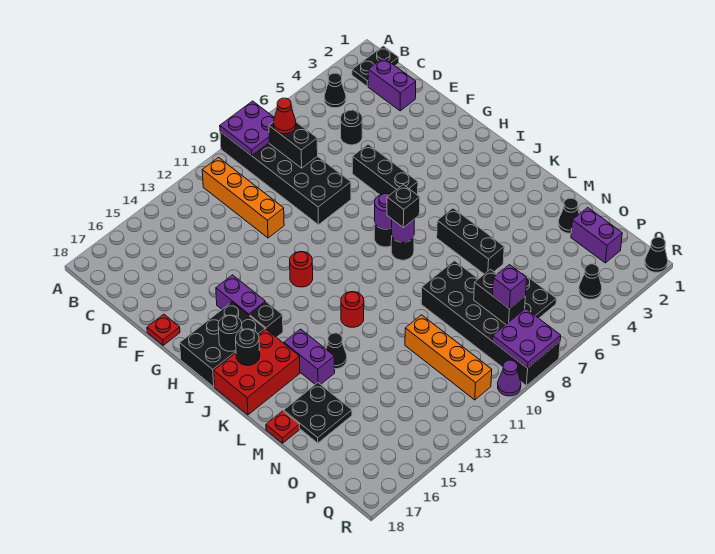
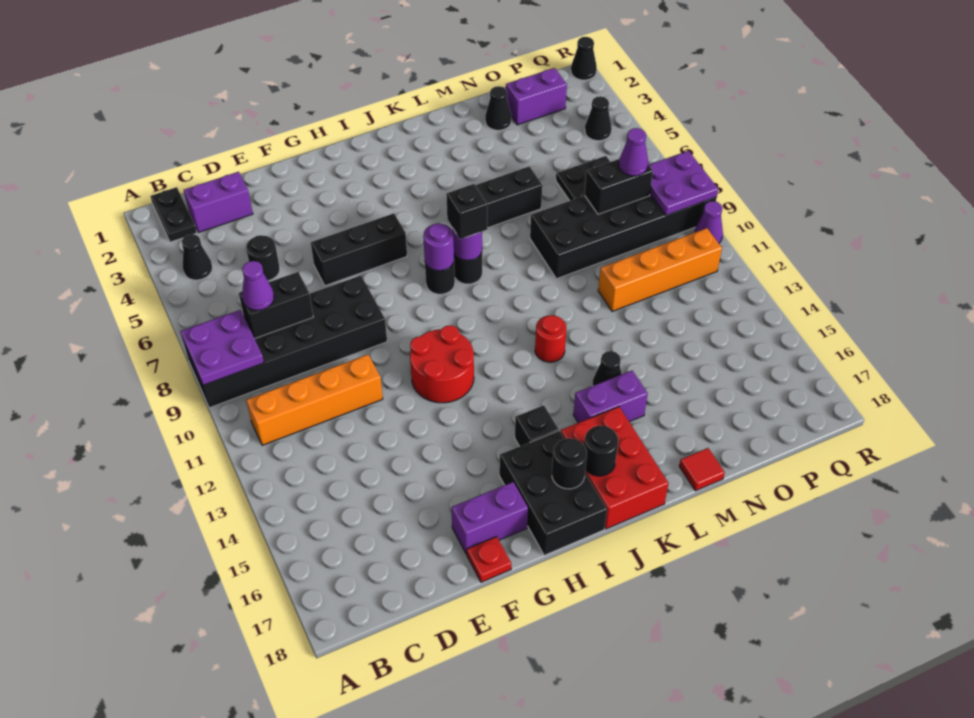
red cone C8 level 3 -> purple cone C8 level 3
purple brick G15:H15 level 1 -> purple brick F17:G17 level 1
red round brick H12 level 1 -> red round brick G11:H12 level 1
black plate M16:N17 level 1 -> none
red plate M18 level 1 -> red tile M18 level 1
purple brick P8 level 3 -> purple cone P8 level 3

